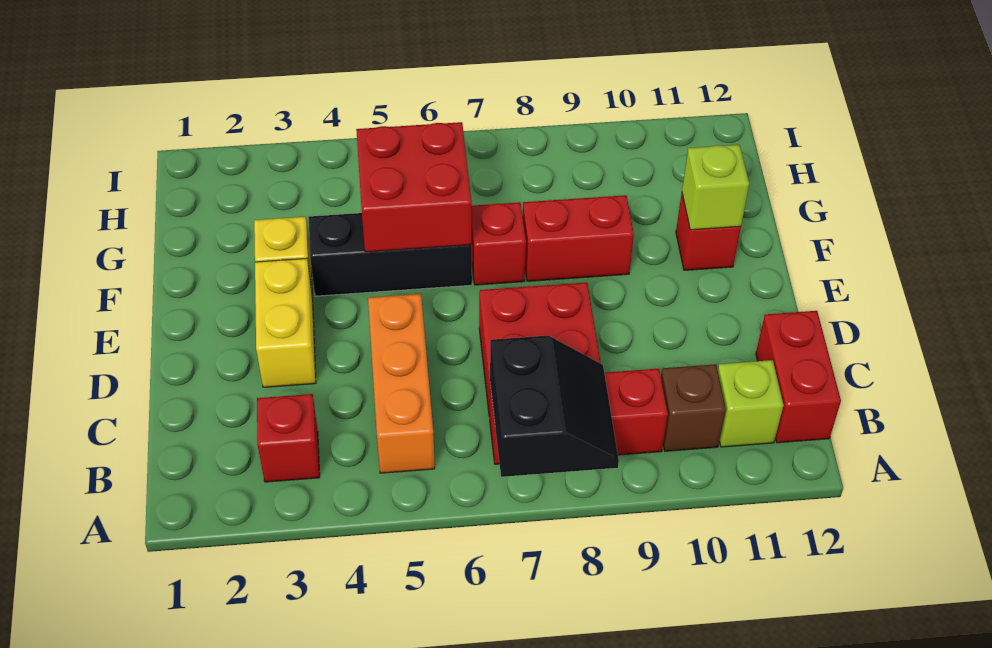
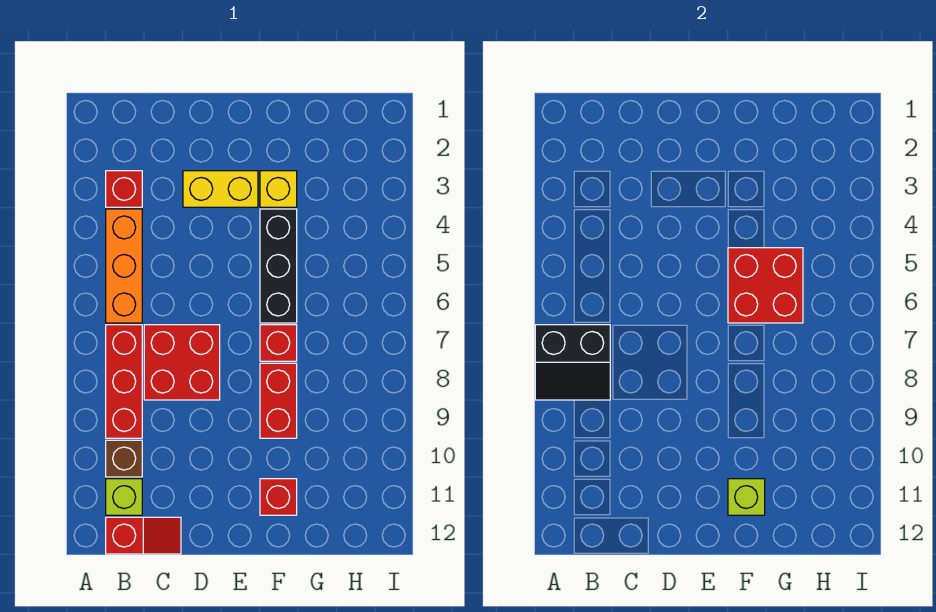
orange brick B5:D5 level 1 -> orange brick B4:B6 level 1
red brick B12:C12 level 1 -> red slope B12:C12 level 1 top B

